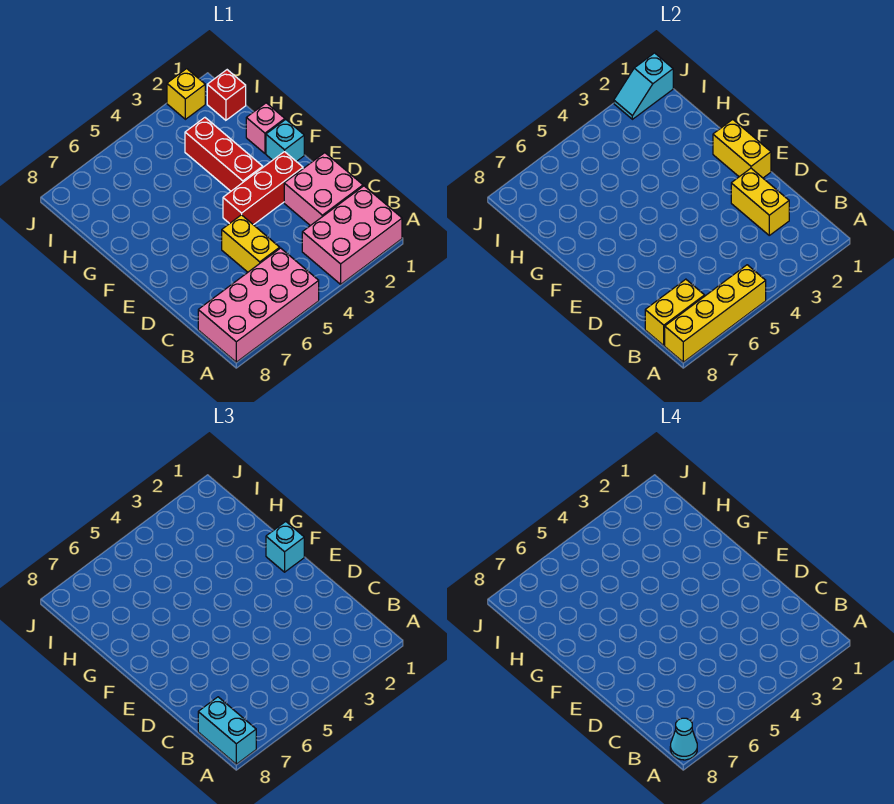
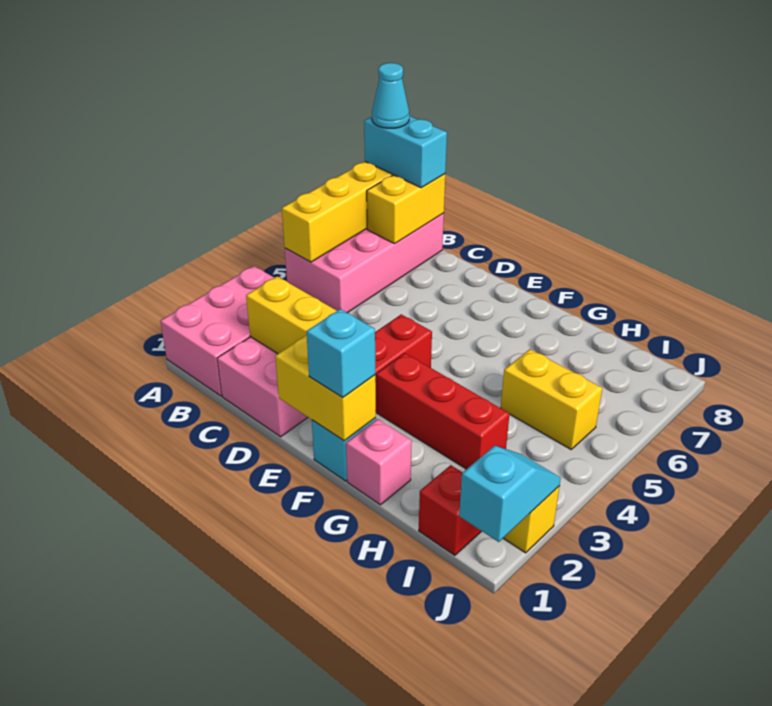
yellow brick C5:D5 level 1 -> yellow brick H5:I5 level 1

